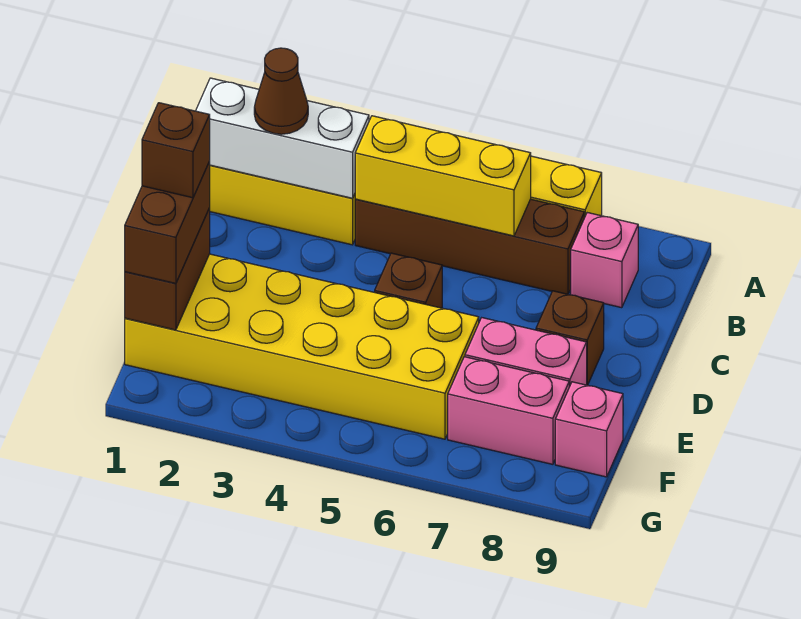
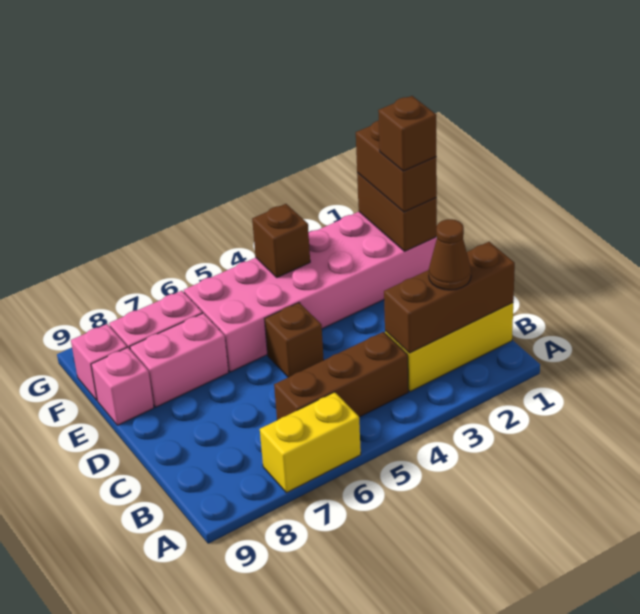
white brick B1:B3 level 2 -> brown brick B1:B3 level 2
brown brick B4:B7 level 1 -> brown brick B4:B6 level 1
yellow brick B4:B6 level 2 -> none
pink brick B8 level 1 -> pink brick E9 level 1
brown brick D8 level 1 -> brown brick F4 level 2
yellow brick E1:F6 level 1 -> pink brick E1:F6 level 1

